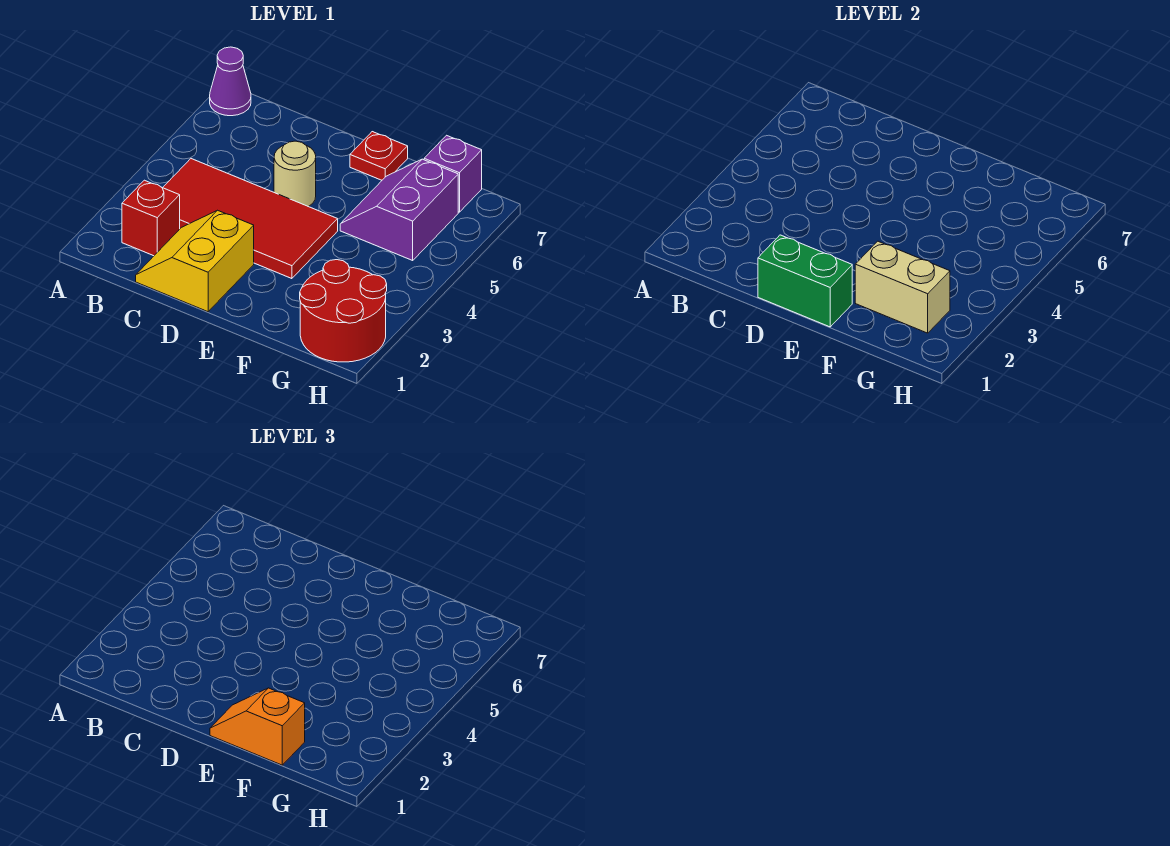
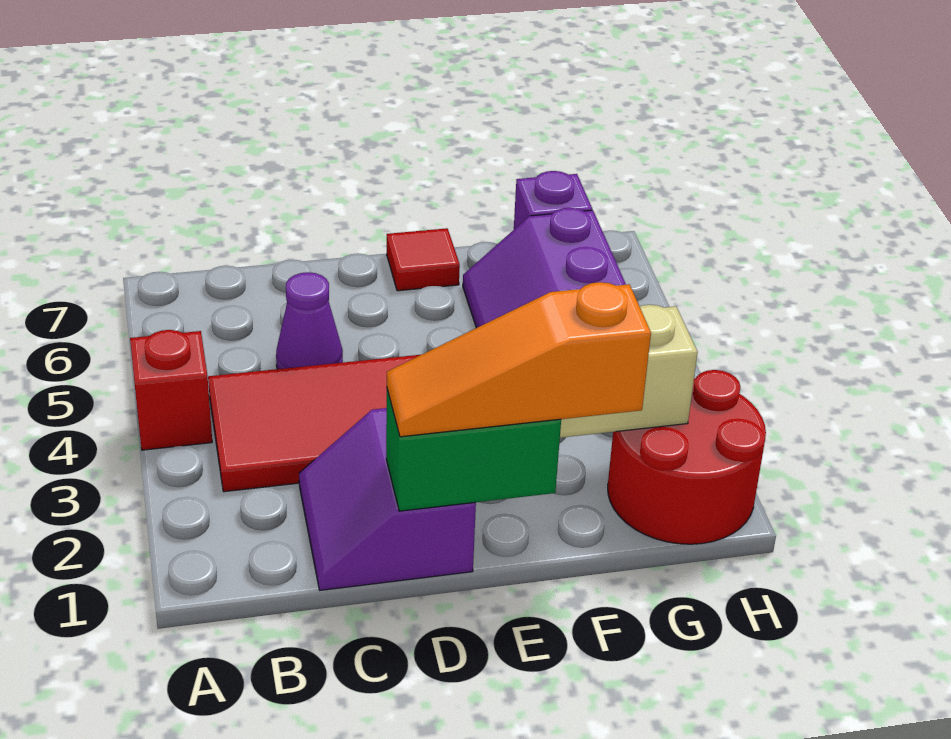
purple cone A7 level 1 -> purple cone C5 level 1
red brick B2 level 1 -> red brick A4 level 1
yellow slope C1:D2 level 1 top D -> purple slope C1:D2 level 1 top D
tan round brick D5 level 1 -> none
orange slope E1:F1 level 3 top F -> orange slope D1:F1 level 3 top F
red plate E7 level 1 -> red tile E7 level 1

